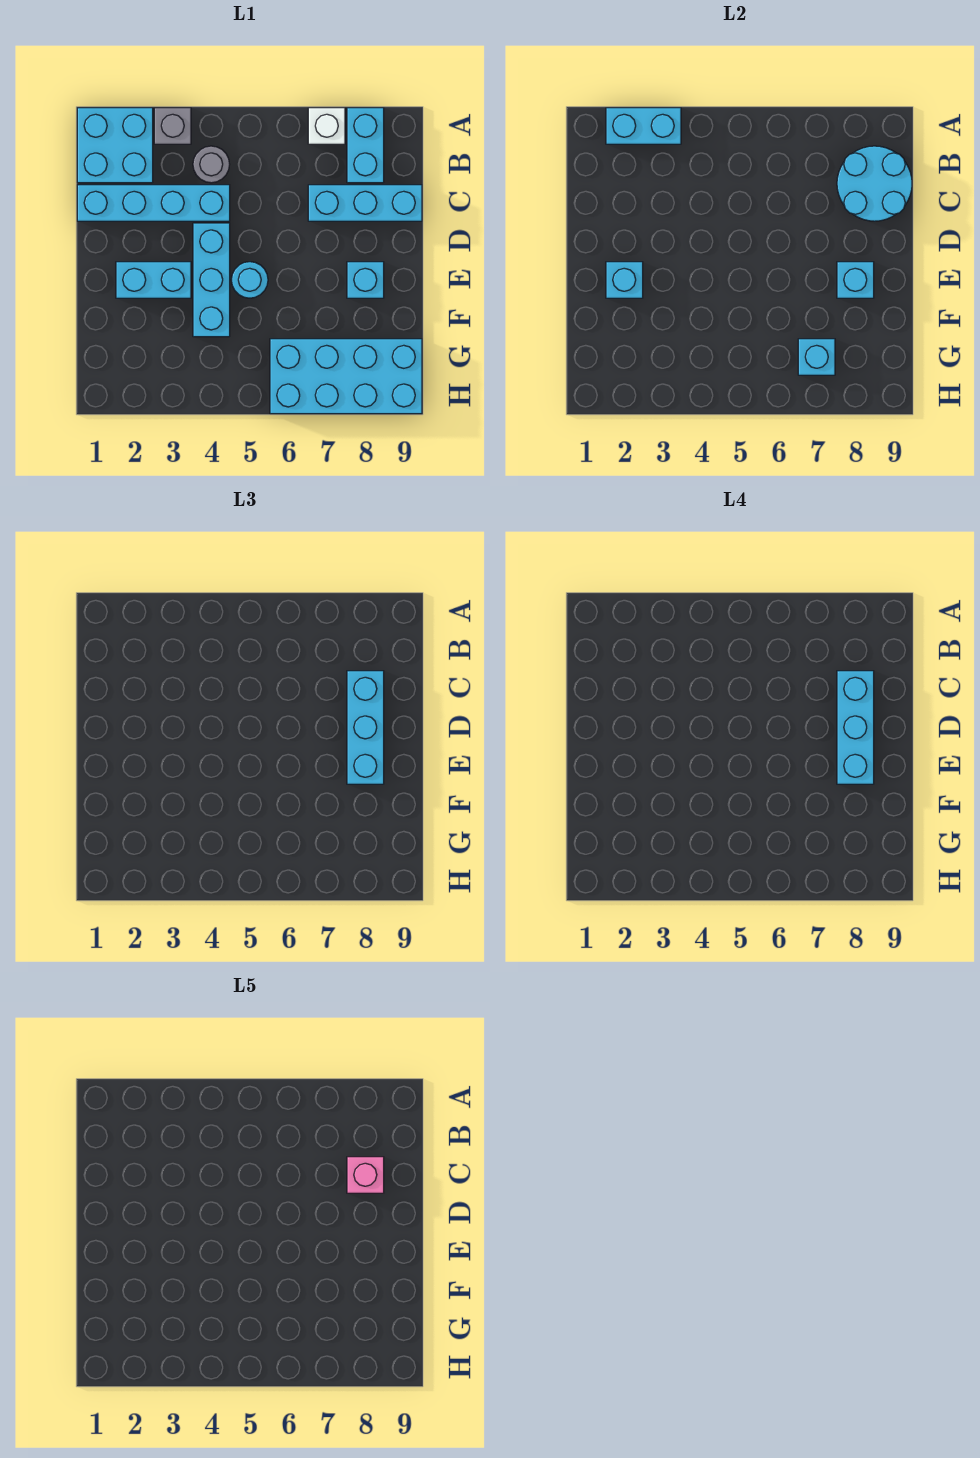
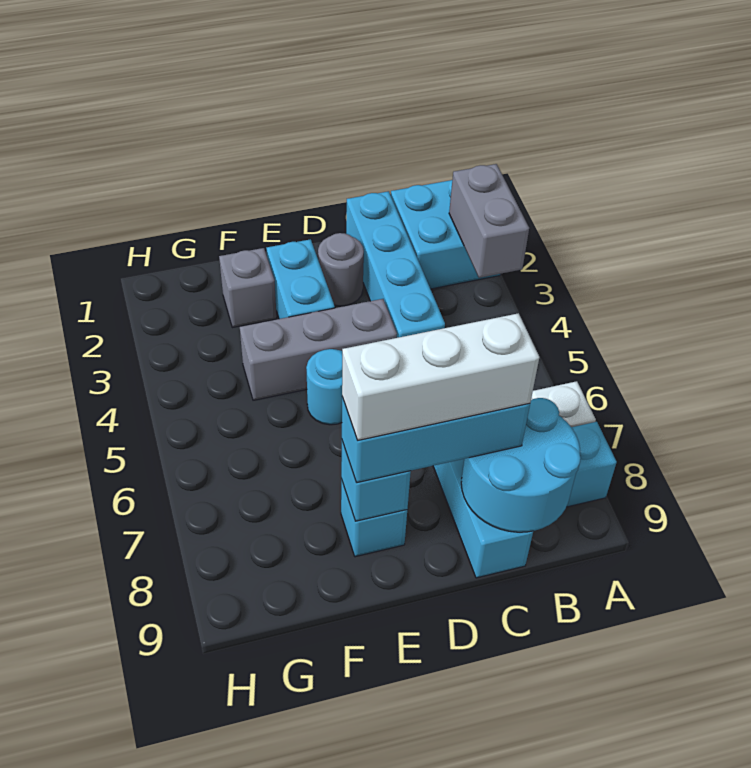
cyan brick A2:A3 level 2 -> grey brick A2:A3 level 2
grey brick A3 level 1 -> grey brick F2 level 1
grey round brick B4 level 1 -> grey round brick D2 level 1
cyan brick C8:E8 level 4 -> white brick C8:E8 level 4
pink brick C8 level 5 -> none
cyan brick D4:F4 level 1 -> grey brick D4:F4 level 1
cyan brick E2 level 2 -> none
cyan brick G6:H9 level 1 -> none
cyan brick G7 level 2 -> none

